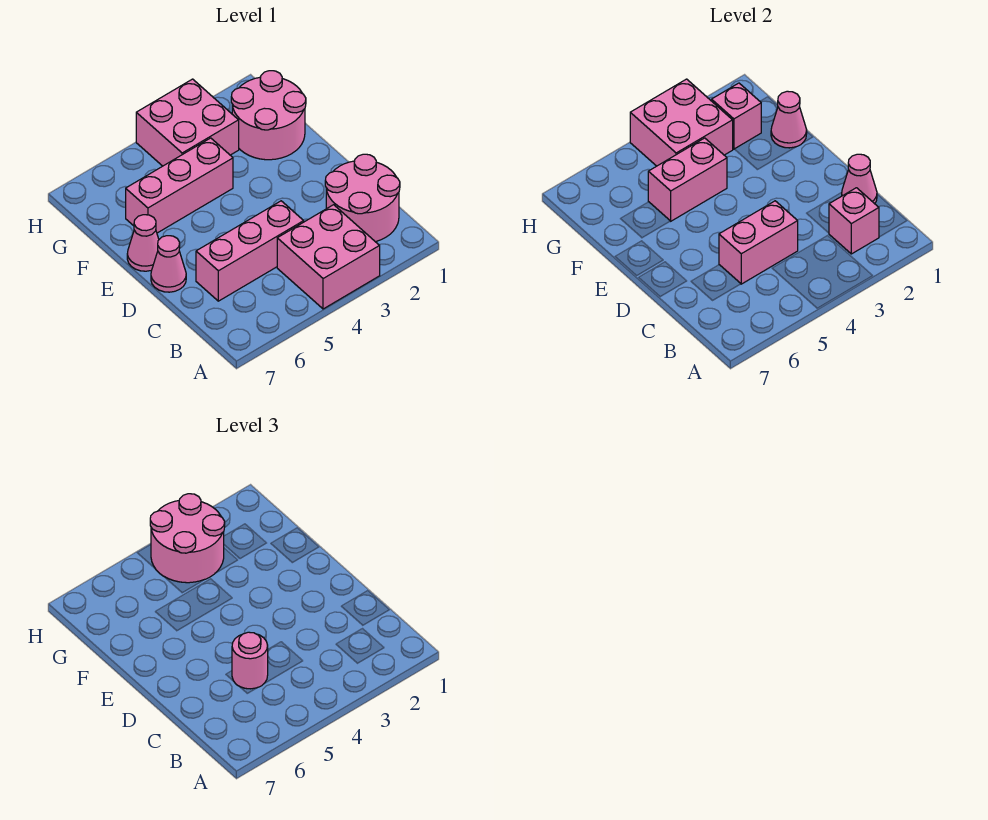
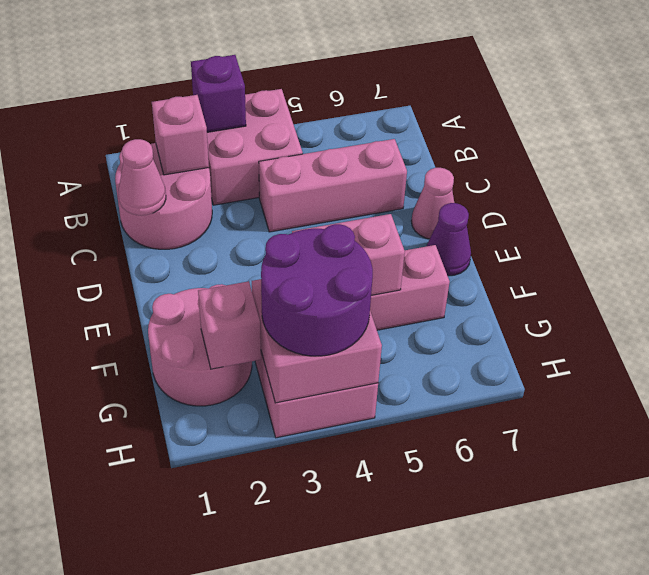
none -> purple brick A3 level 2
pink brick C4:C5 level 2 -> none
pink round brick C5 level 3 -> none
pink cone E7 level 1 -> purple cone E7 level 1
pink cone F1 level 2 -> none
pink round brick G3:H4 level 3 -> purple round brick G3:H4 level 3

